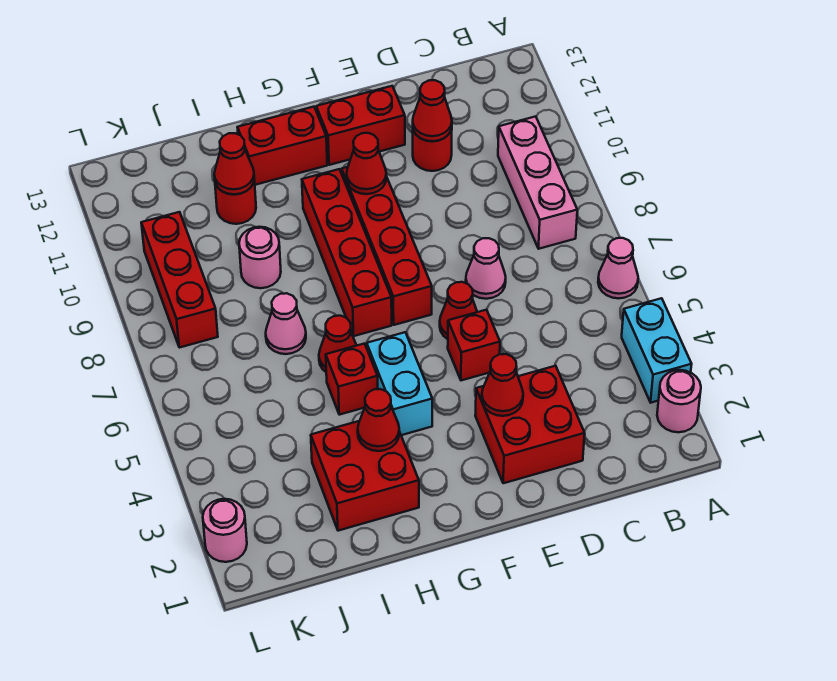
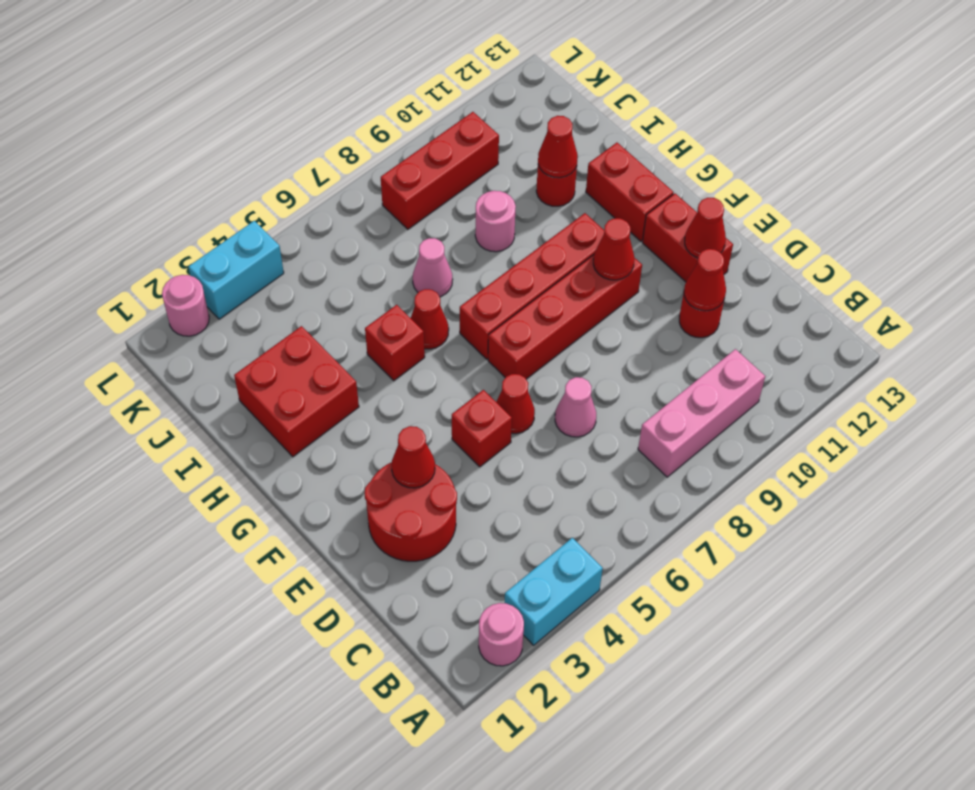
pink cone A6 level 1 -> none
red brick D2:E3 level 1 -> red round brick D2:E3 level 1
cyan brick G4:G5 level 1 -> cyan brick L3:L4 level 1
red cone H3 level 2 -> red cone E12 level 2

